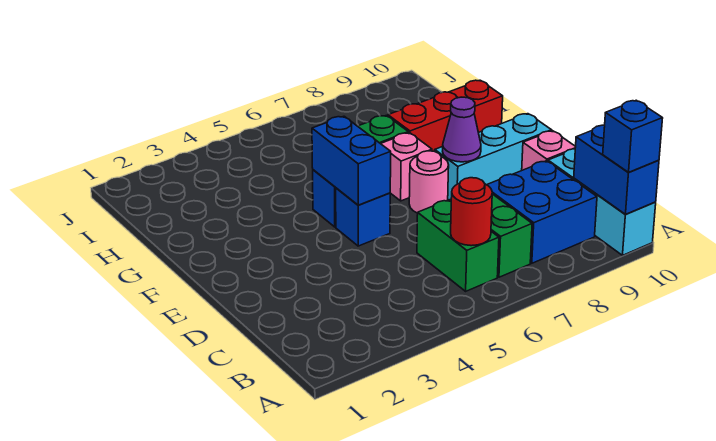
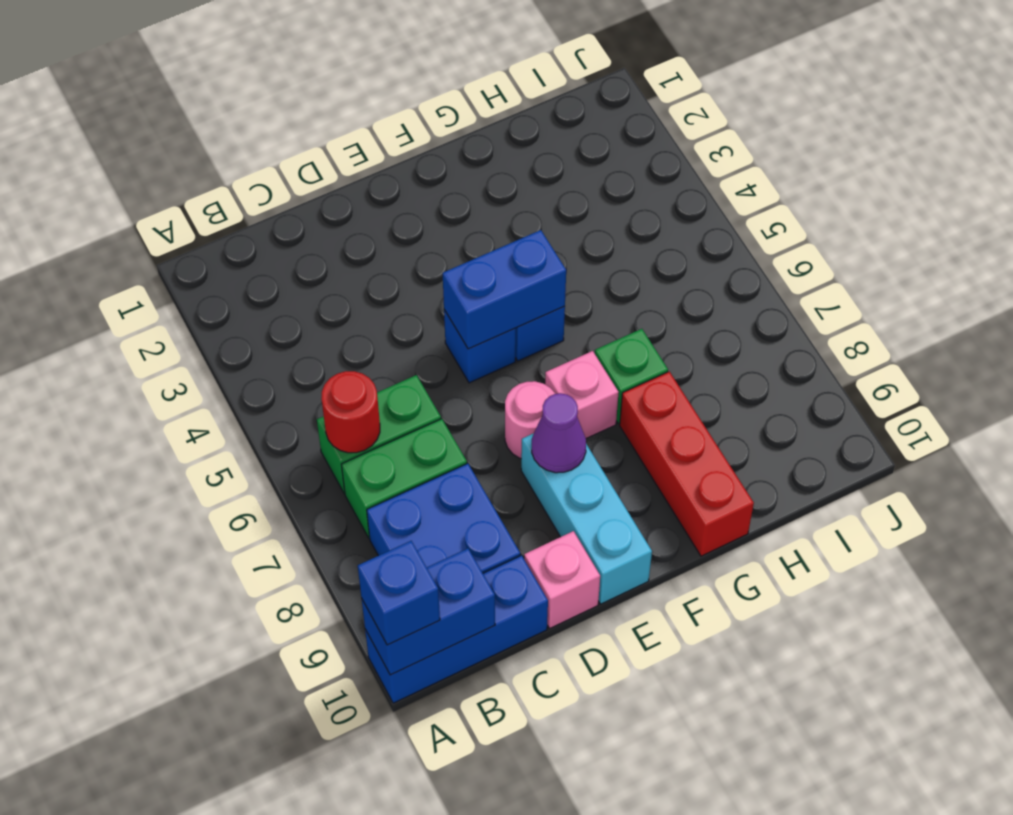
cyan brick A10:C10 level 1 -> blue brick A10:C10 level 1

